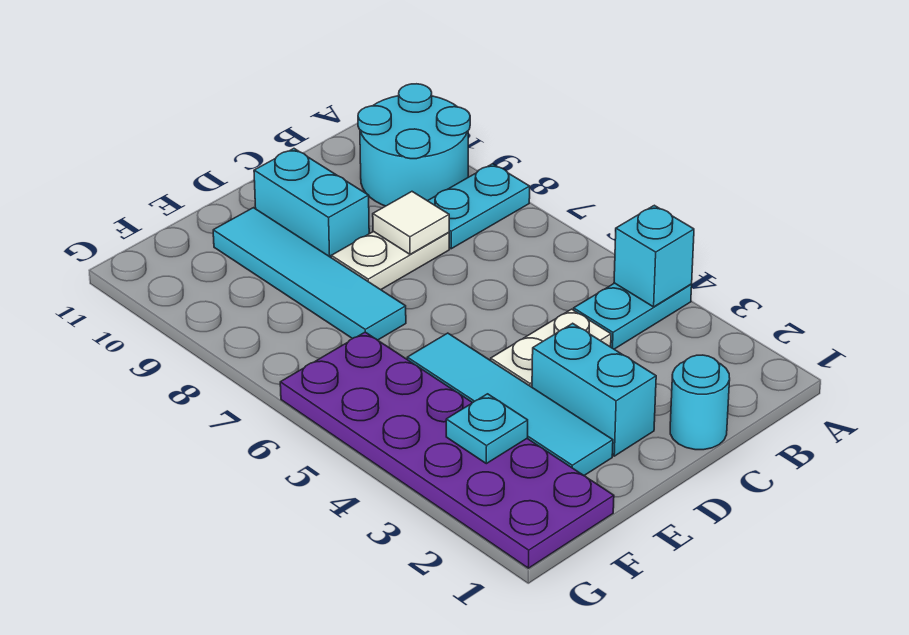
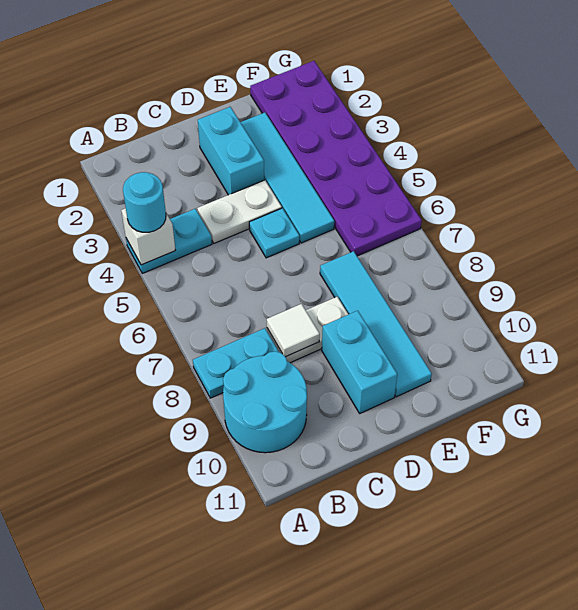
cyan brick A4 level 2 -> white brick A4 level 2
cyan round brick C1 level 1 -> cyan round brick A4 level 3
cyan plate F3 level 2 -> cyan plate D5 level 1

